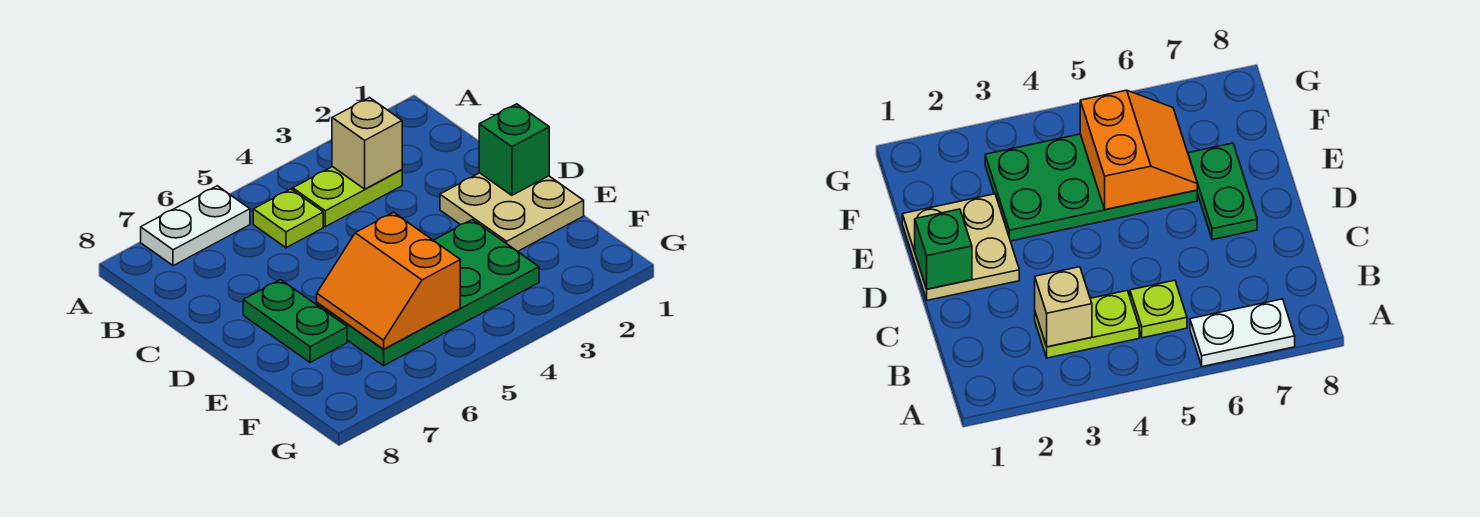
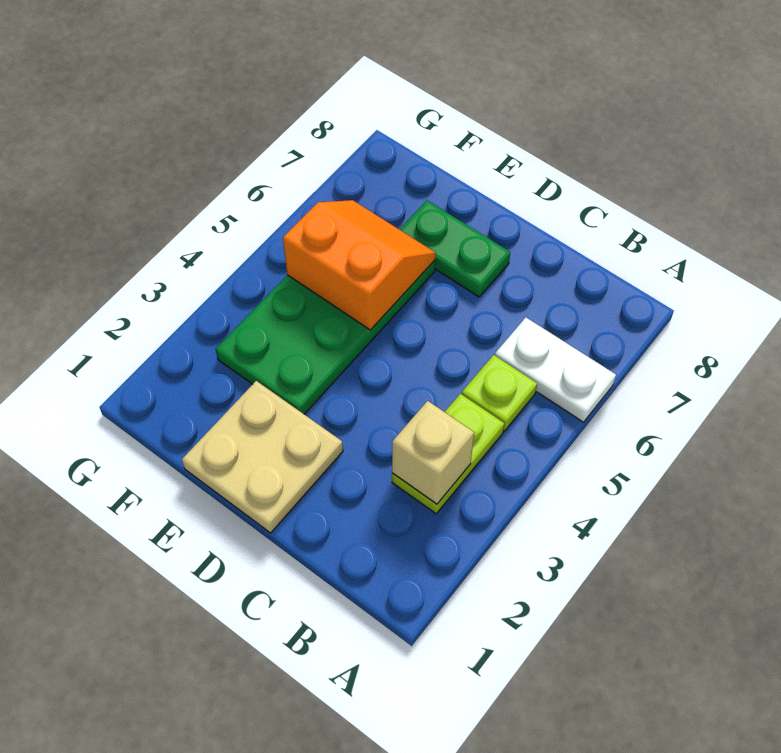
white plate A6:A7 level 1 -> white plate A6:B6 level 1
green brick D1 level 2 -> none

